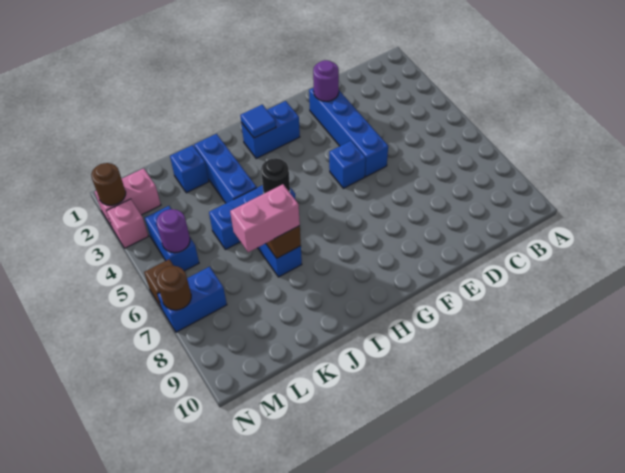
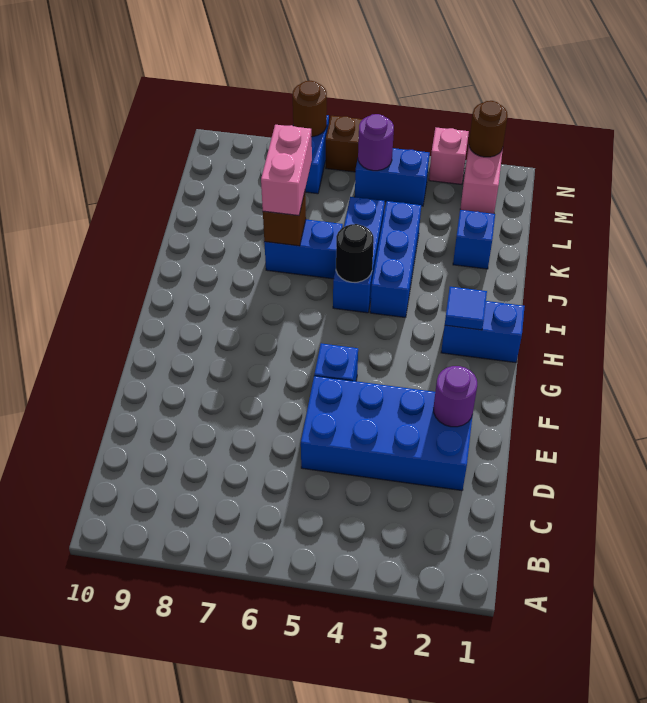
blue brick E2:E5 level 1 -> blue brick D2:E5 level 1
blue brick G2:H2 level 1 -> blue brick H1:H2 level 1
blue brick J2:J4 level 1 -> blue brick I4:K4 level 1

